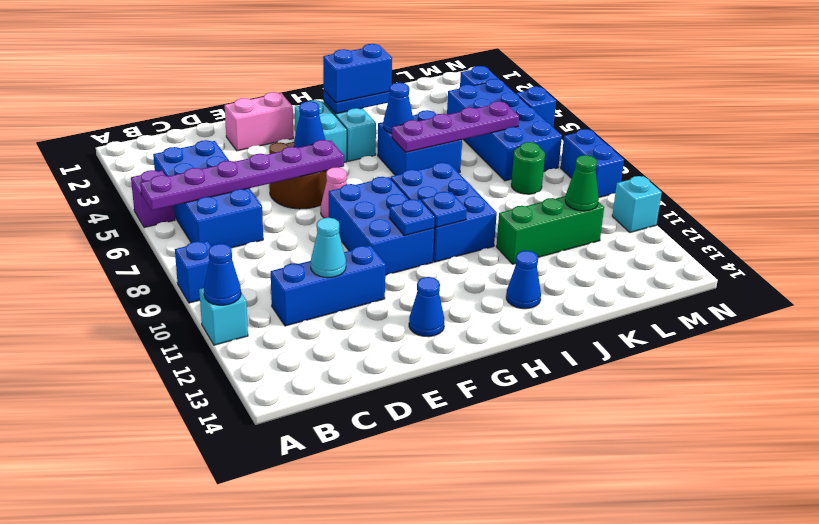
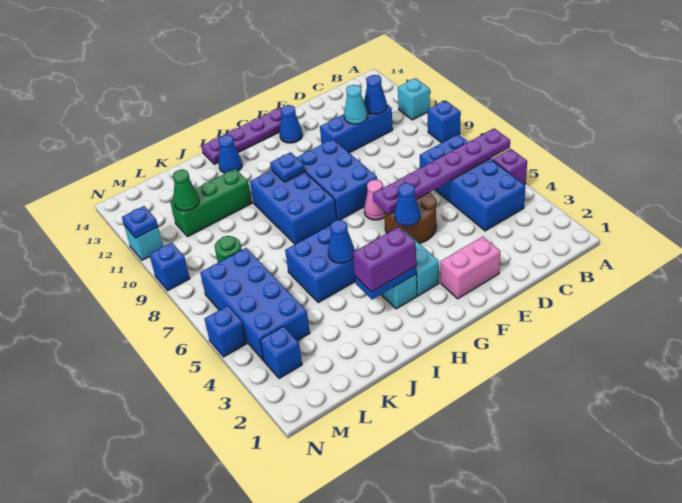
blue cone A11 level 2 -> blue cone C11 level 2
blue plate G10 level 2 -> blue plate N11 level 2
blue brick H3:I3 level 3 -> purple brick H3:I3 level 3
purple plate I6:L6 level 2 -> purple plate F14:I14 level 1
blue brick N8:N9 level 1 -> blue brick N9 level 1

